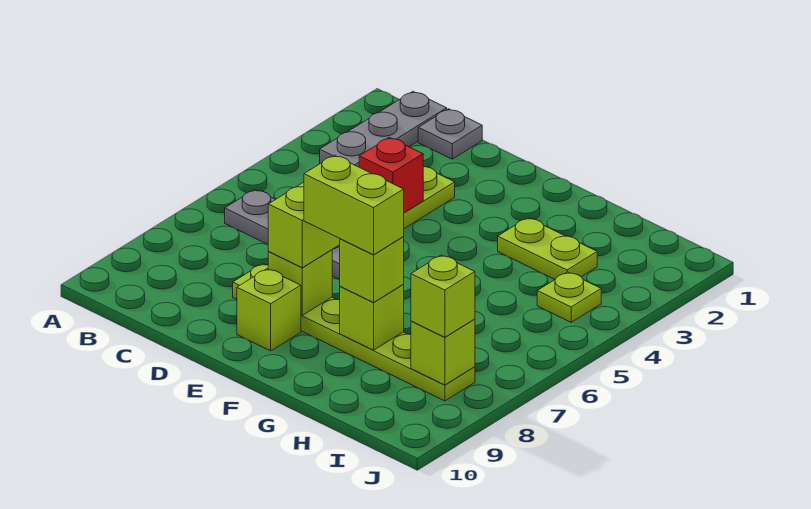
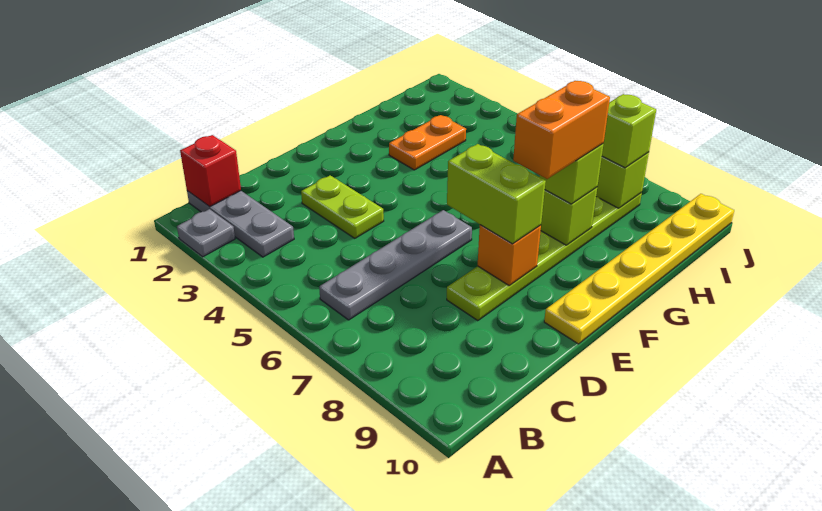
grey plate C1 level 1 -> grey plate A2 level 1
red brick D4 level 2 -> red brick B1 level 2
lime brick E8 level 2 -> orange brick E8 level 2
lime brick E9 level 1 -> none
none -> yellow plate E10:J10 level 1
lime brick F8:G8 level 4 -> orange brick F8:G8 level 4
lime plate G3:H3 level 1 -> orange plate G3:H3 level 1
lime plate I4 level 1 -> none

